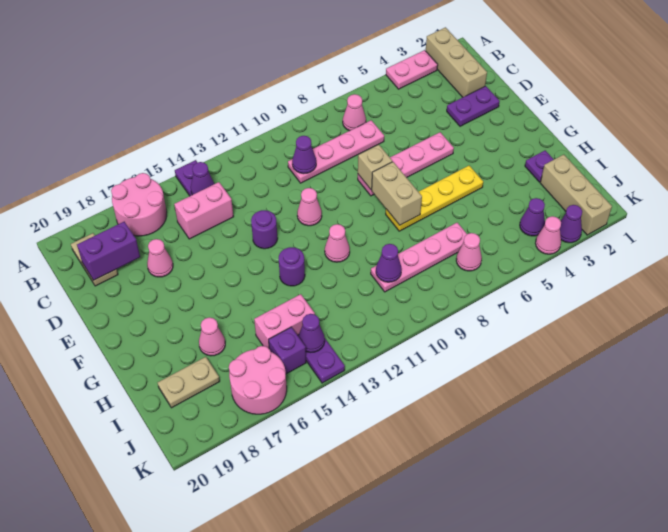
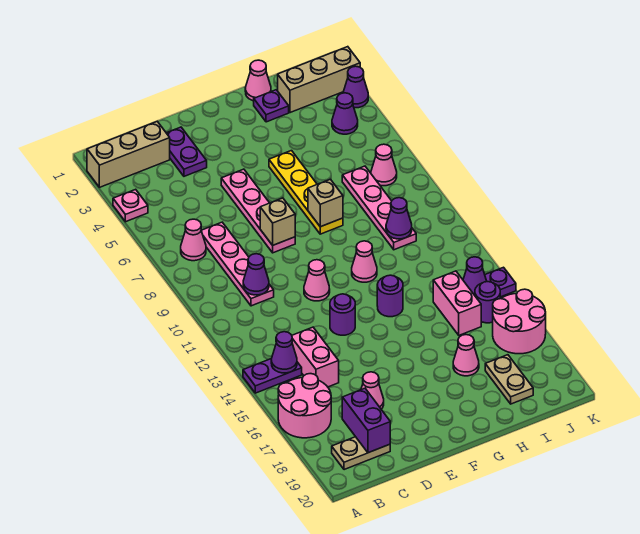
pink plate A3:A4 level 1 -> pink plate A4 level 1
tan brick F8:G8 level 2 -> tan brick G8 level 2
purple brick J15 level 1 -> purple round brick J15 level 1
pink cone K4 level 1 -> pink cone H1 level 1

